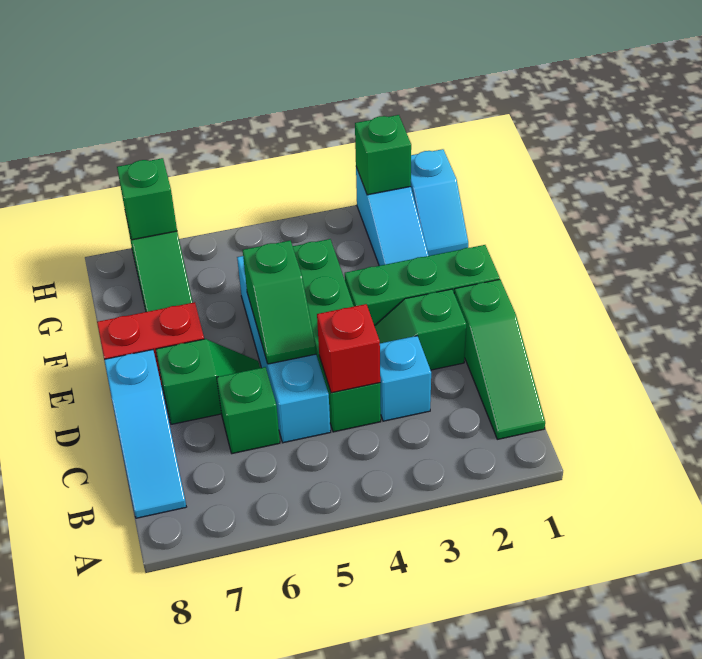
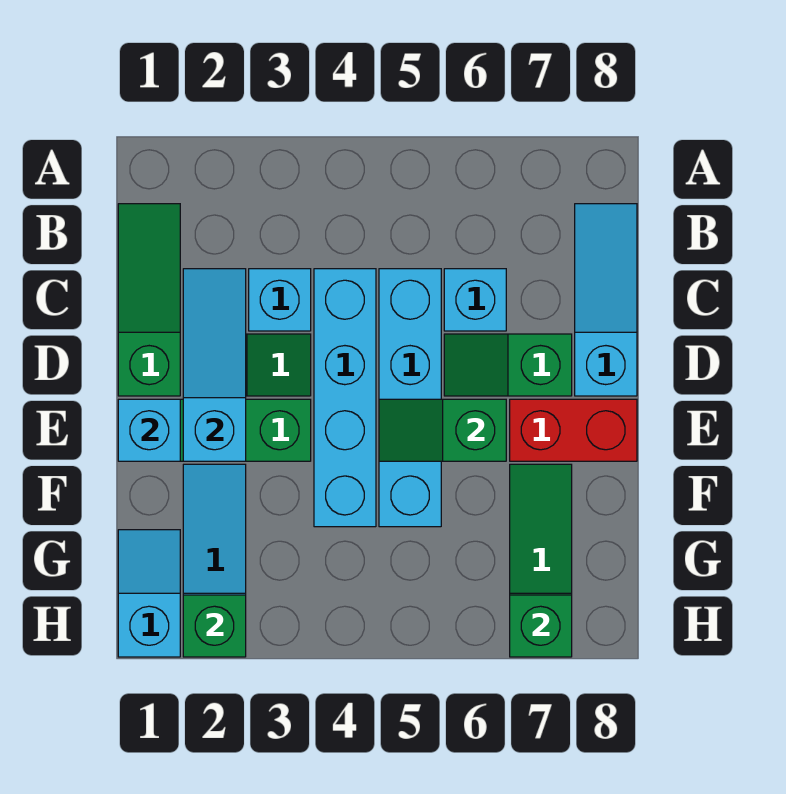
none -> cyan slope C2:E2 level 2 top E
green brick C4:F4 level 1 -> cyan brick C4:F4 level 1
red brick C4 level 2 -> none
green brick C6 level 1 -> cyan brick C6 level 1
green slope D5:E5 level 2 top E -> green slope E5:E6 level 2 top 6
none -> cyan brick E1 level 2

